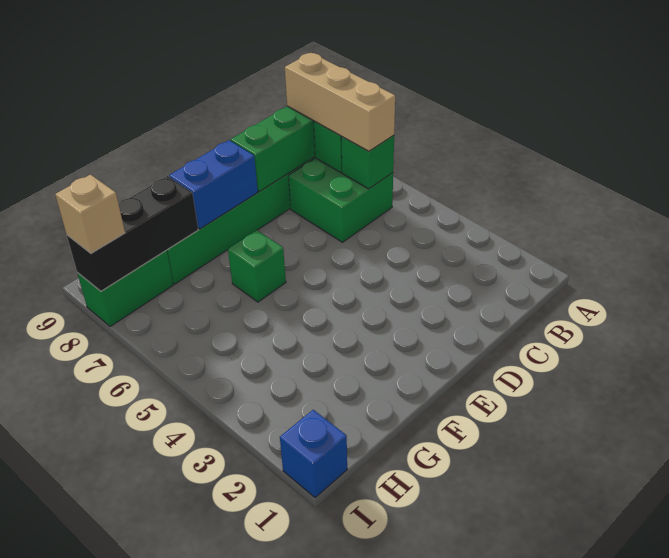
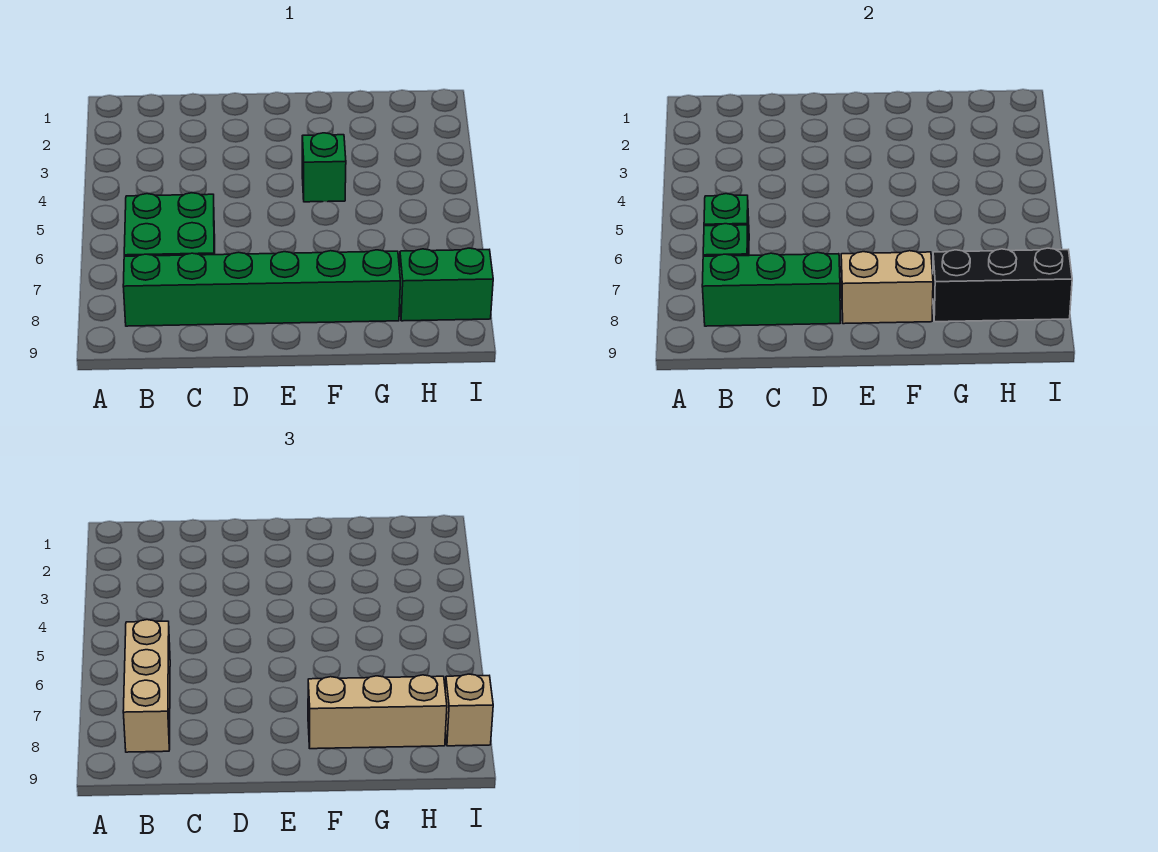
blue brick E8:F8 level 2 -> tan brick E8:F8 level 2
green brick F6 level 1 -> green brick F4 level 1
none -> tan brick F8:H8 level 3
blue brick I1 level 1 -> none

